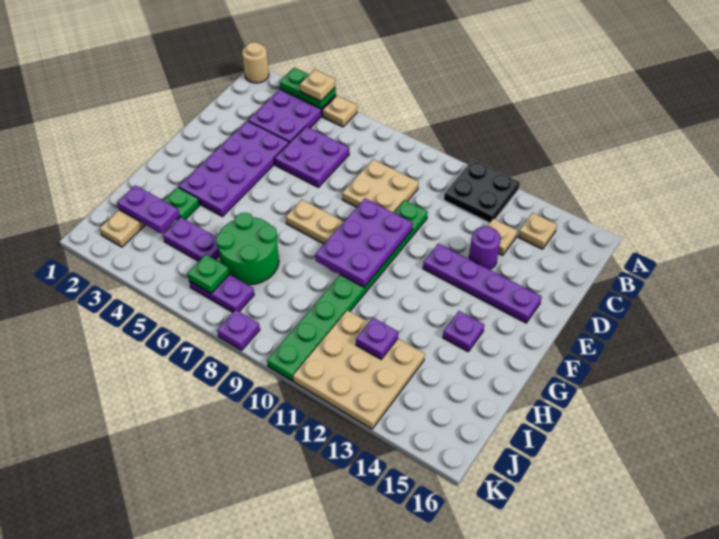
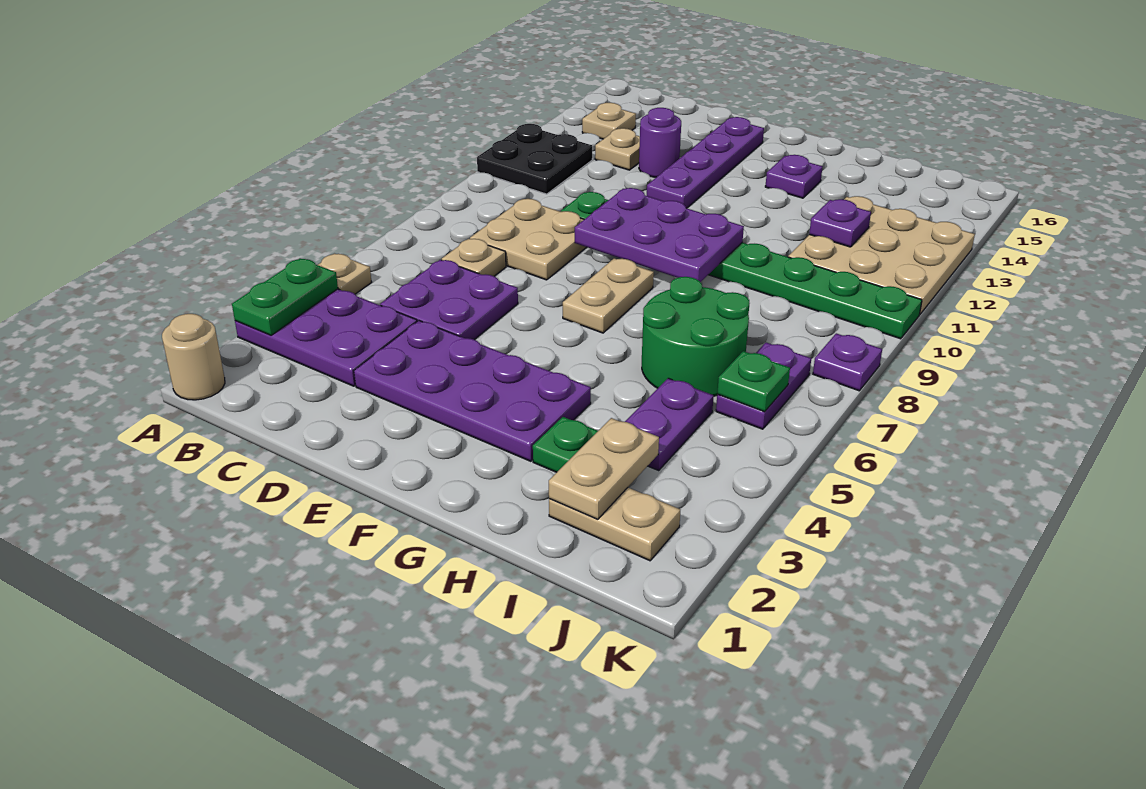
tan plate A4 level 3 -> tan plate C7 level 1
purple plate I2:I3 level 2 -> tan plate I2:I3 level 2

